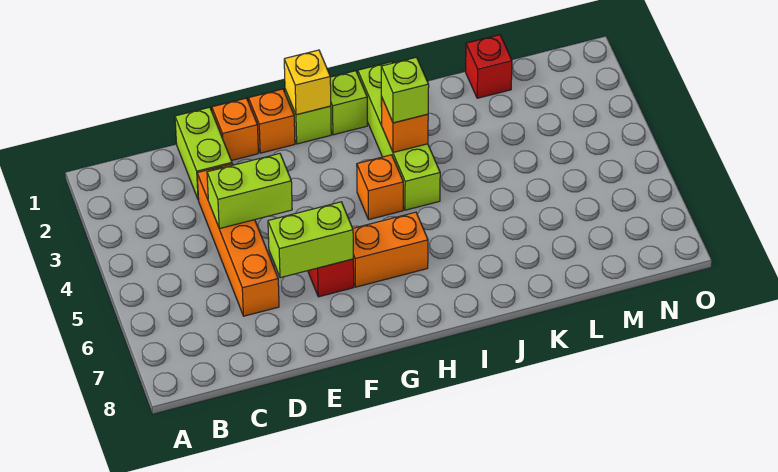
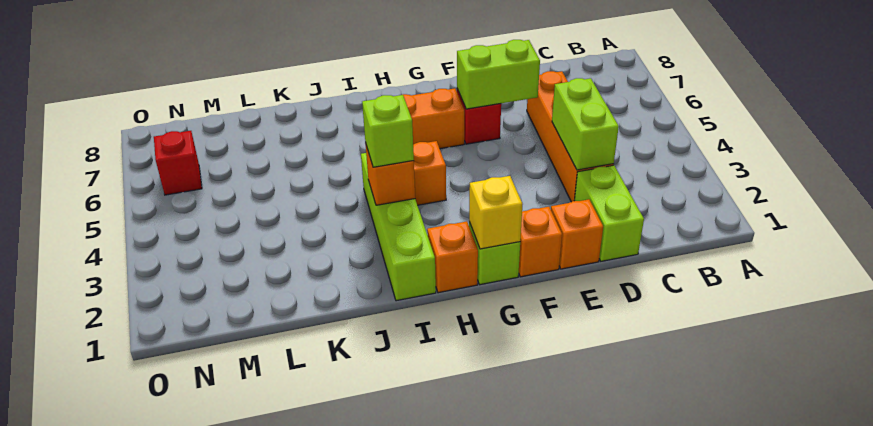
lime brick D4:E4 level 2 -> lime brick D3:D4 level 2
lime brick H1 level 1 -> orange brick H1 level 1
red brick L1 level 1 -> red brick N6 level 1

